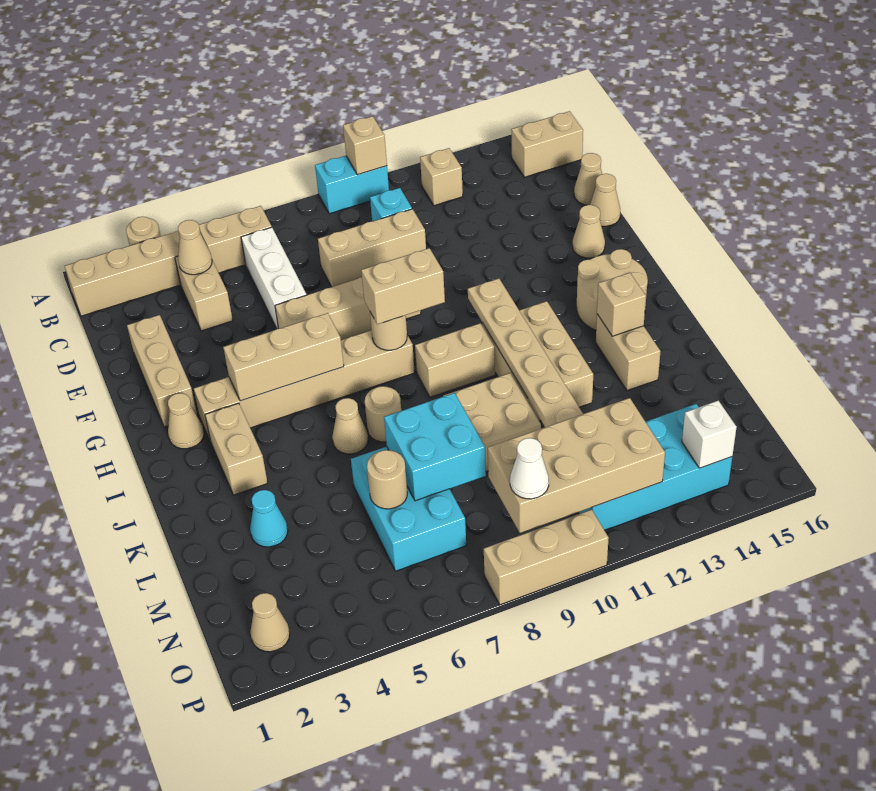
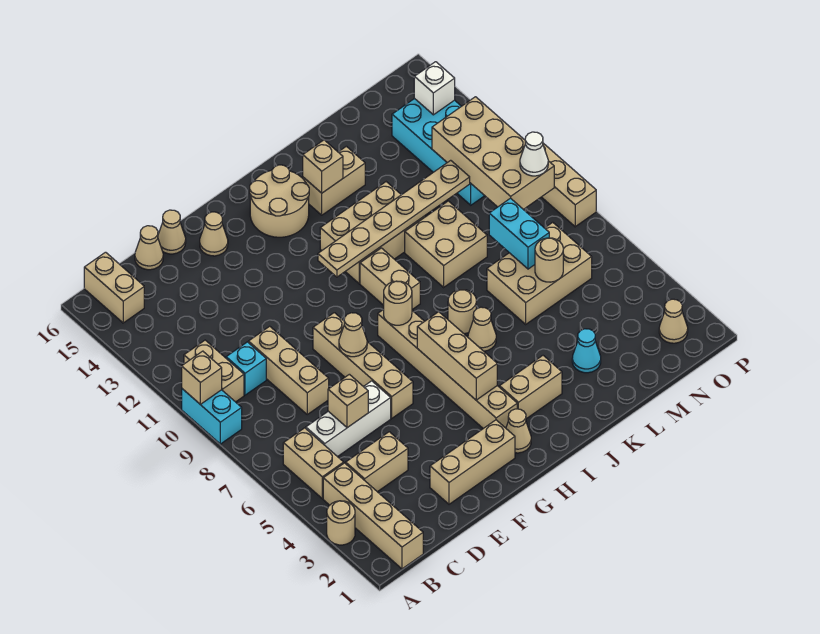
tan brick B12 level 1 -> tan brick D6 level 2
tan cone C4 level 2 -> tan cone F8 level 2
tan brick H8:H9 level 3 -> tan brick B10:B11 level 1
cyan brick L6:N7 level 1 -> tan brick L6:N7 level 1
cyan brick L7:M8 level 2 -> cyan brick M7:M8 level 2

